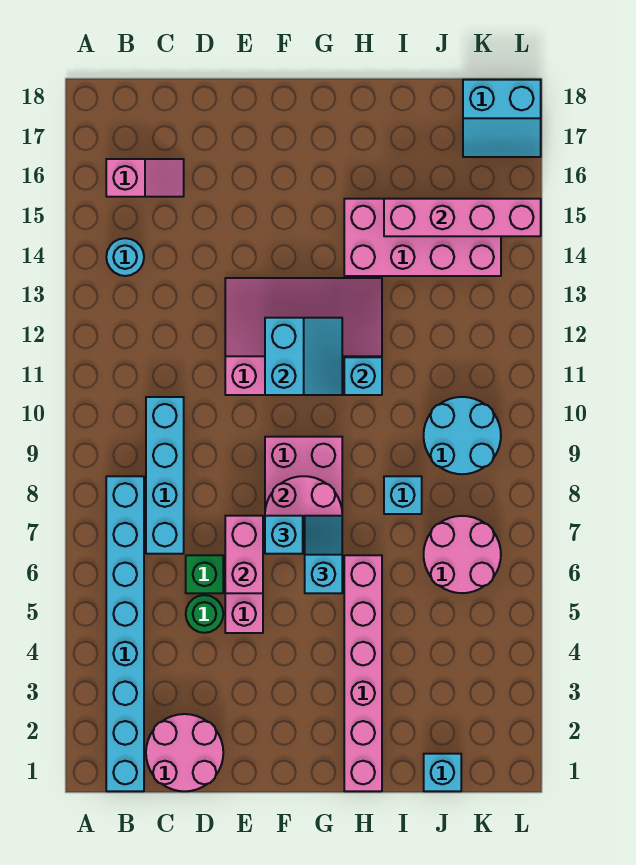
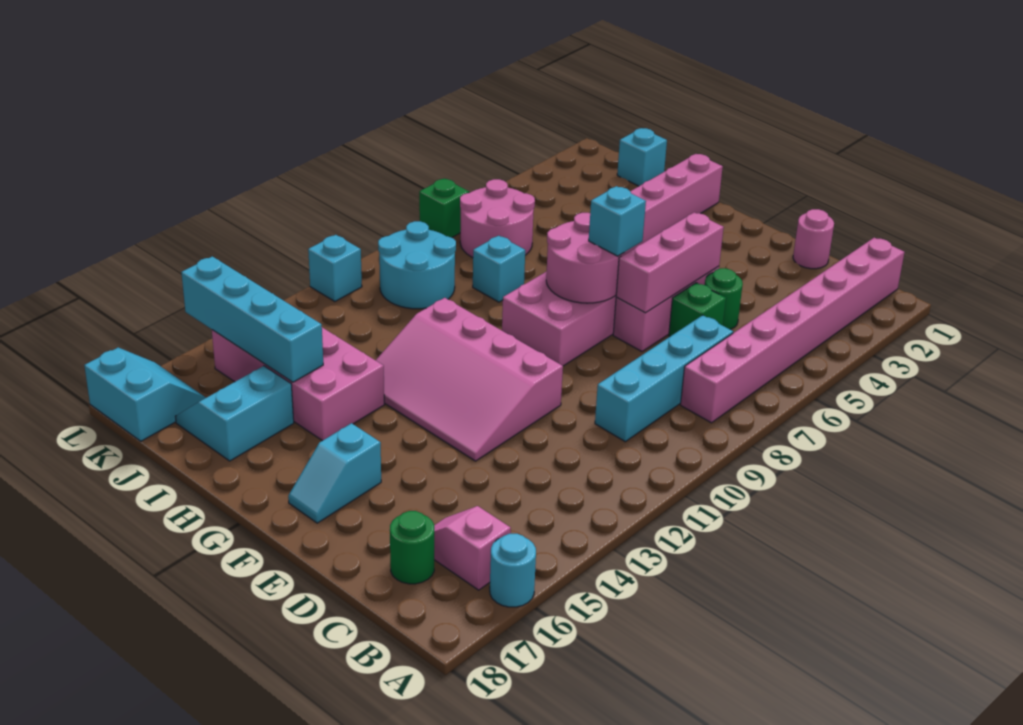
cyan brick B1:B8 level 1 -> pink brick B1:B8 level 1
cyan round brick B14 level 1 -> cyan round brick A16 level 1
pink round brick C1:D2 level 1 -> pink round brick D1 level 1
none -> green round brick C17 level 1
pink brick E6:E7 level 2 -> pink brick E5:E7 level 2
cyan slope F11:G12 level 2 top F -> cyan slope I16:J17 level 1 top I
cyan slope G6:G7 level 3 top 6 -> cyan slope F16:F17 level 1 top 16
cyan brick H11 level 2 -> cyan brick L11 level 1
pink brick I15:L15 level 2 -> cyan brick I15:L15 level 2
none -> green brick L7 level 1

